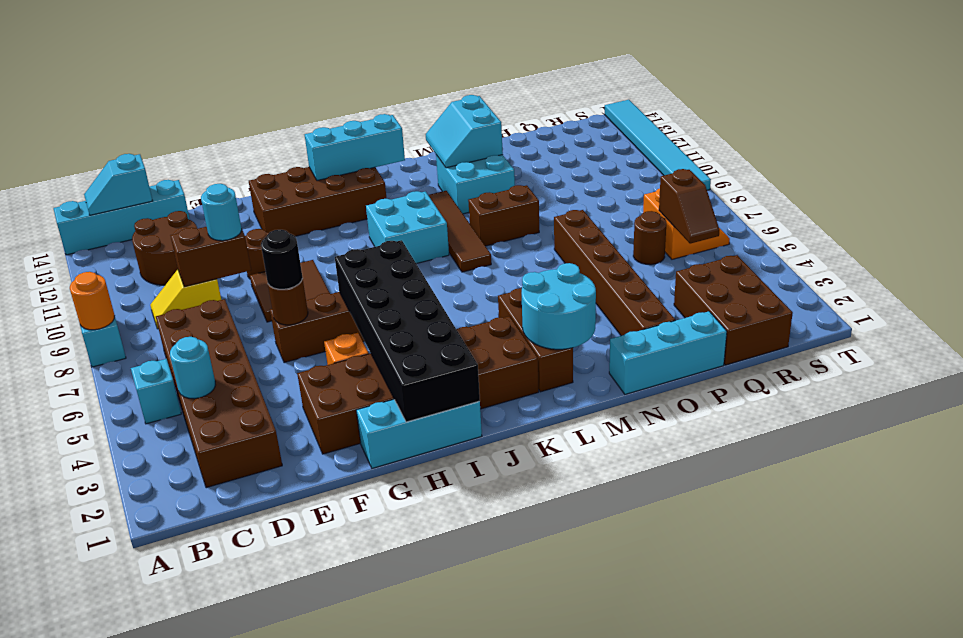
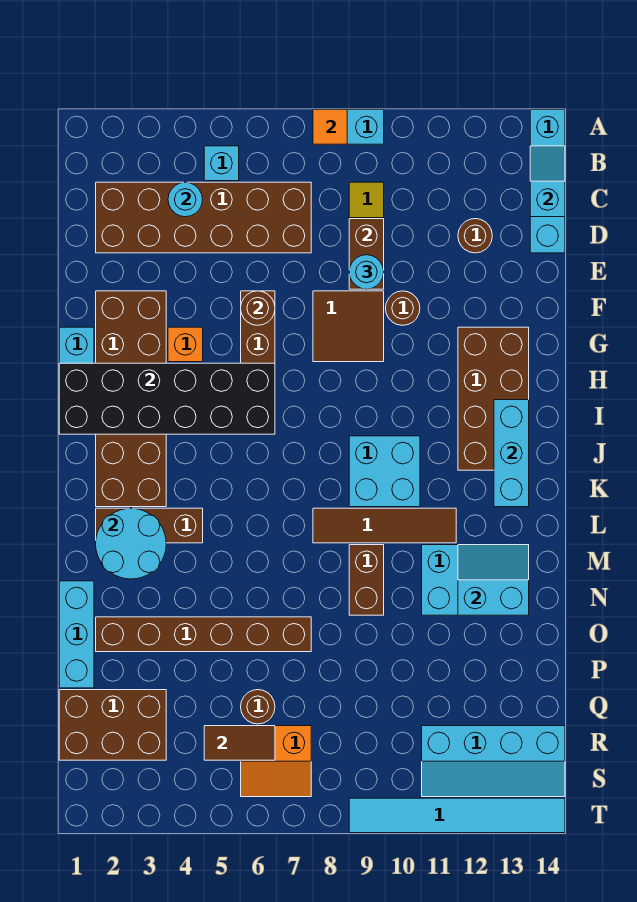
orange round brick A8 level 2 -> orange tile A8 level 2
brown round brick C11:D12 level 1 -> brown round brick D12 level 1
black round brick F6 level 3 -> none
brown slope R5:R6 level 2 top 6 -> brown tile R5:R6 level 2
none -> cyan slope R11:S14 level 1 top R

